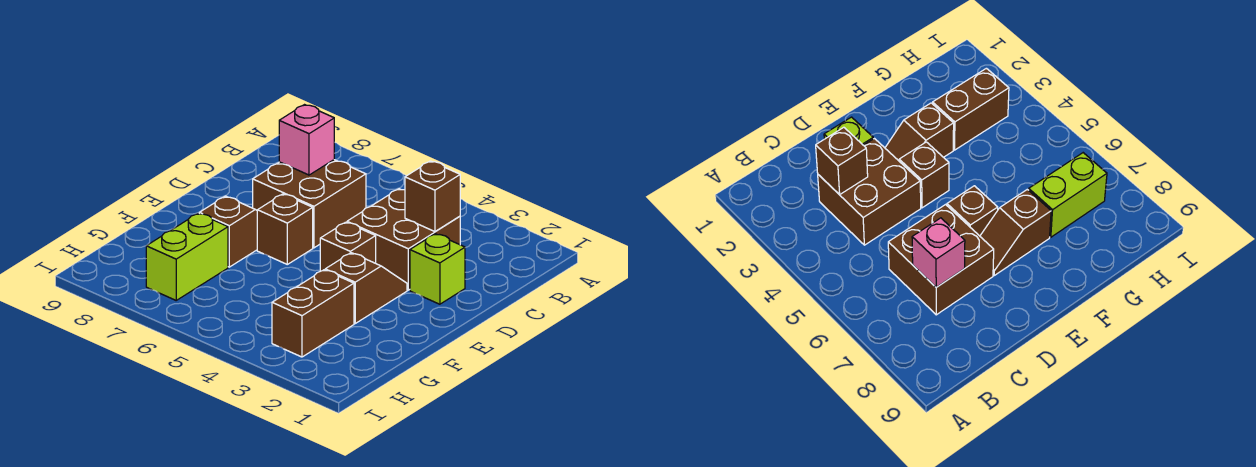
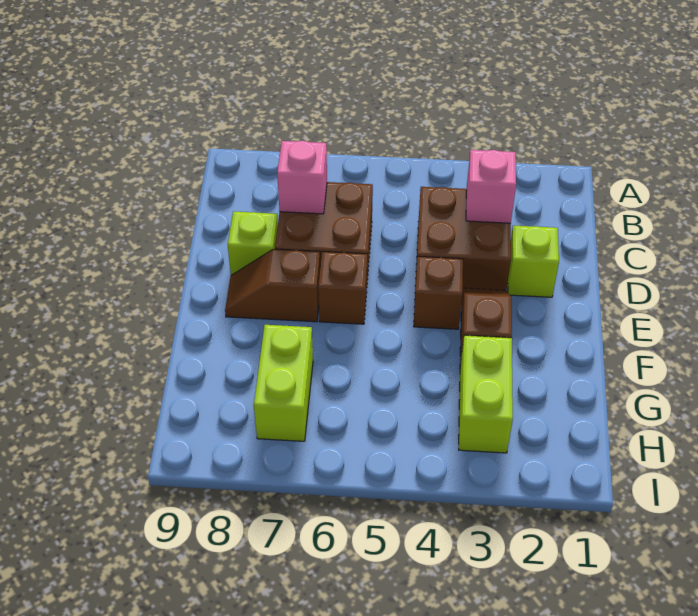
brown brick C3 level 2 -> pink brick C3 level 2
none -> lime brick D8 level 1
brown slope E7:F7 level 1 top F -> brown slope E7:E8 level 1 top 7
brown brick G3:H3 level 1 -> lime brick G3:H3 level 1

